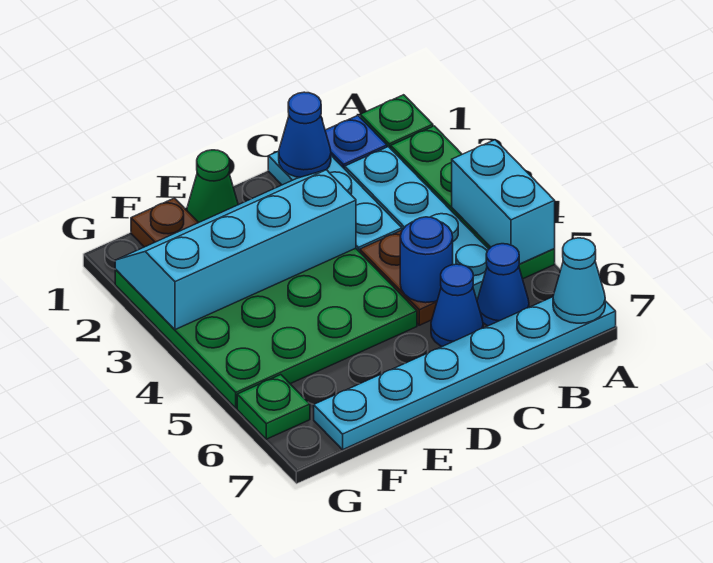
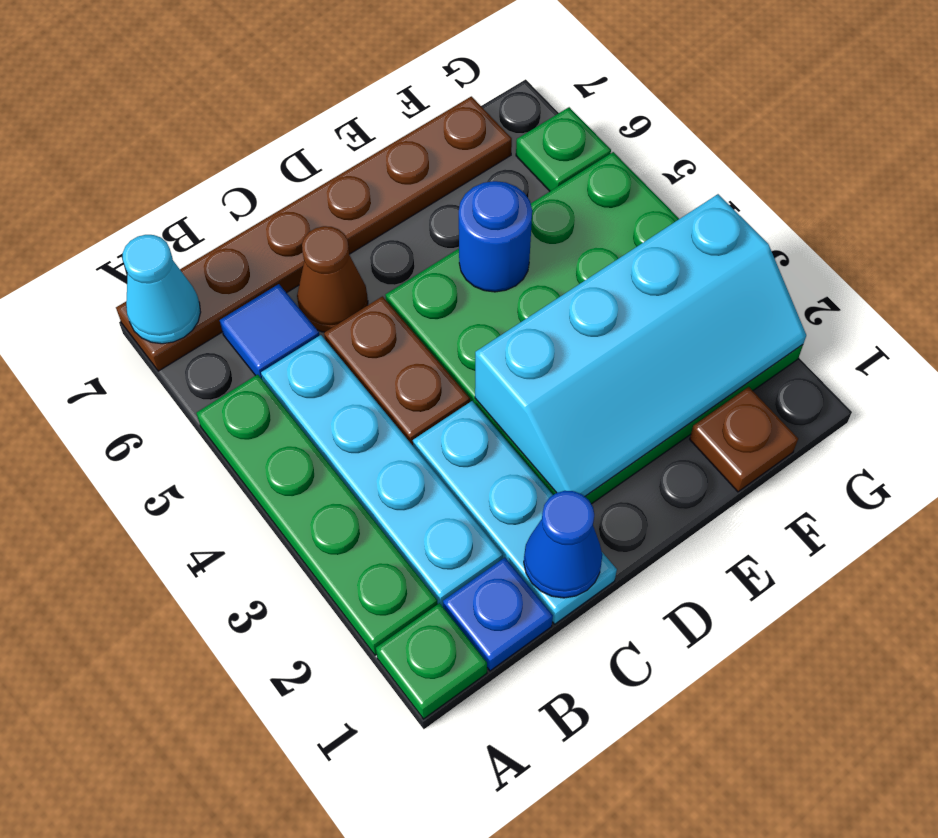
cyan brick A4:A5 level 2 -> none
cyan plate A7:F7 level 1 -> brown plate A7:F7 level 1
blue cone B6 level 1 -> blue tile B6 level 1
blue round brick C5 level 2 -> blue round brick E5 level 2
blue cone C6 level 1 -> brown cone C6 level 1
green cone E1 level 1 -> none

